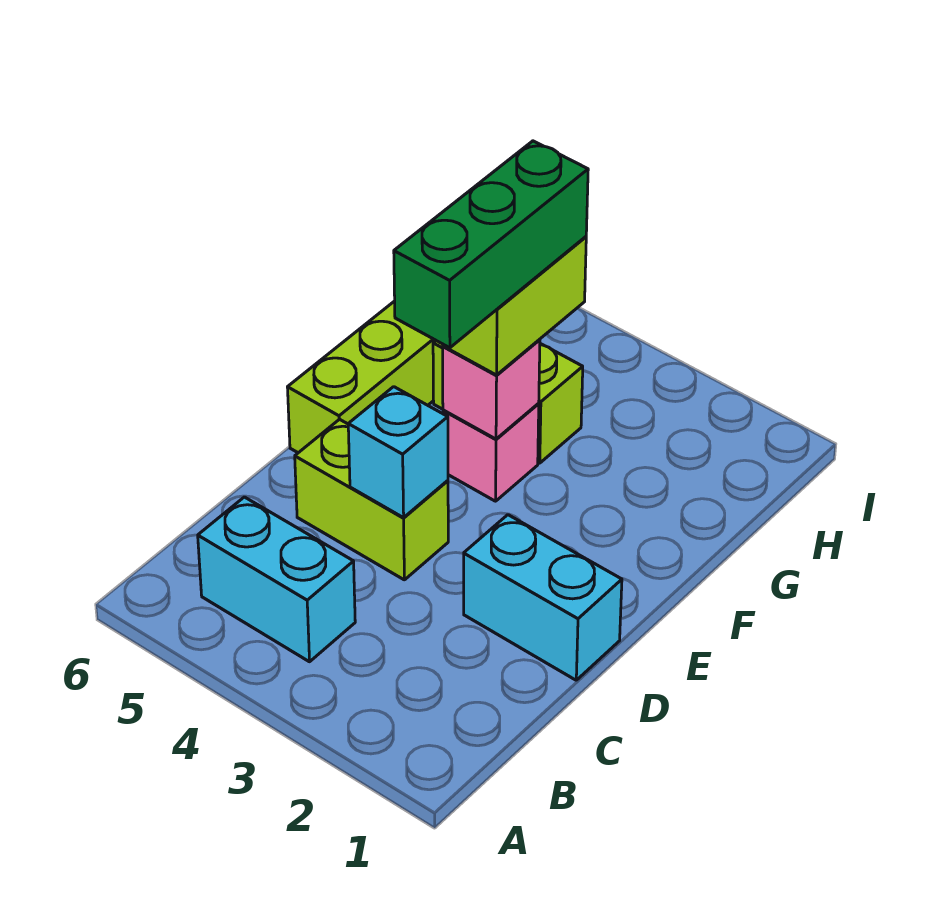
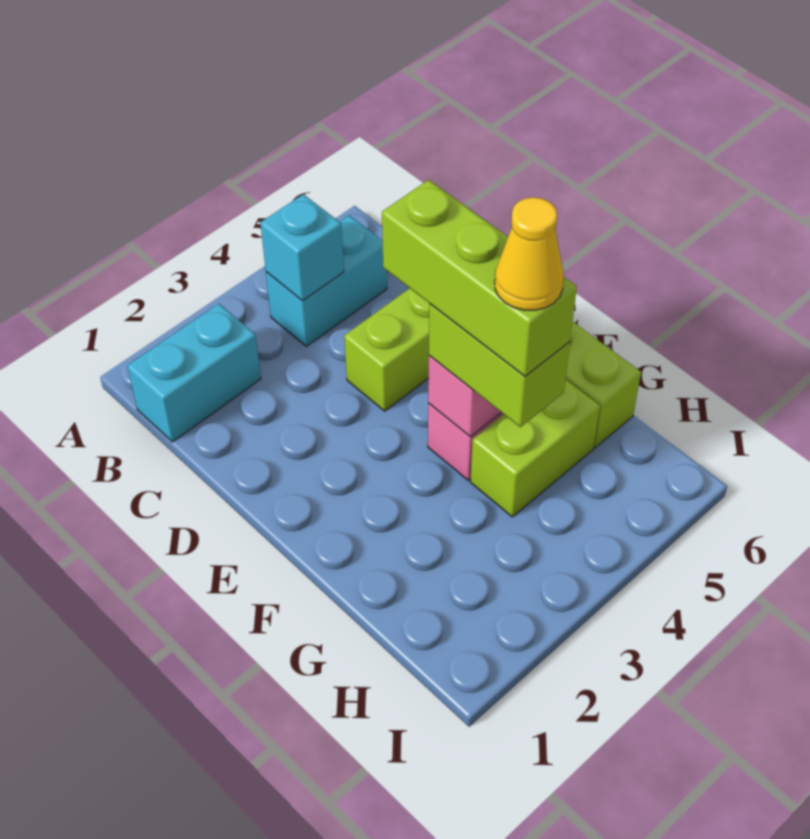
cyan brick D1:D2 level 1 -> cyan brick B1:B2 level 1
cyan brick D4 level 2 -> cyan brick B4 level 2
green brick E4:G4 level 4 -> lime brick E4:G4 level 4
none -> yellow cone G4 level 5

